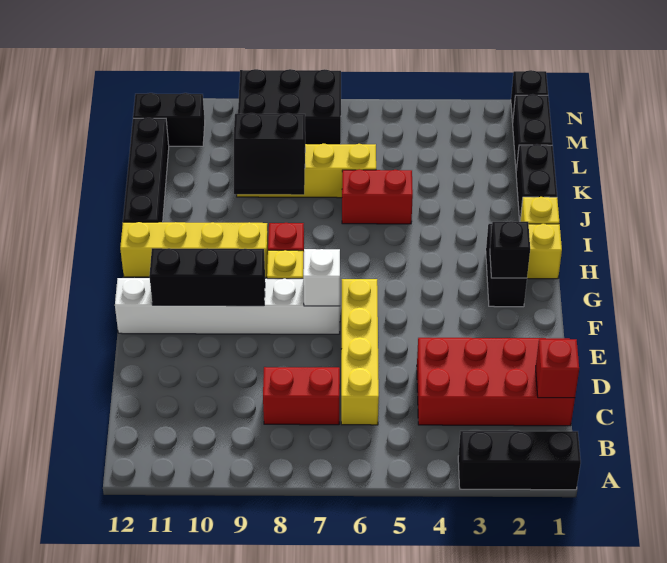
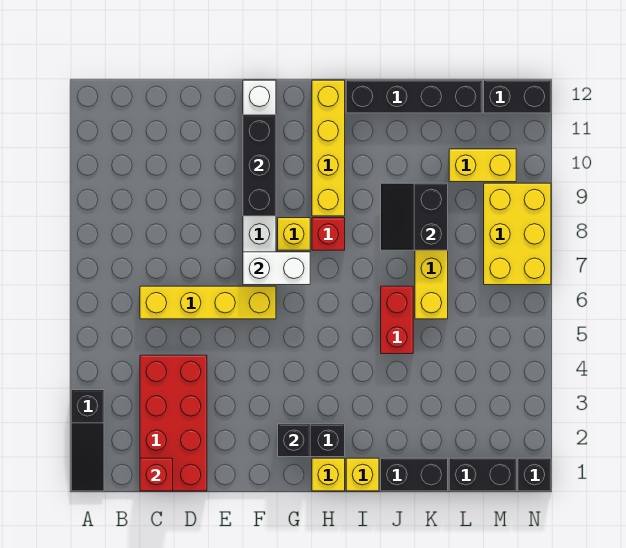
black brick A1:A3 level 1 -> black slope A1:A3 level 1 top 3
red brick C7:C8 level 1 -> none
white brick F7 level 2 -> white brick F7:G7 level 2
none -> yellow brick L10:M10 level 1
black brick M7:N9 level 1 -> yellow brick M7:N9 level 1
black brick M11:M12 level 1 -> black brick M12:N12 level 1

